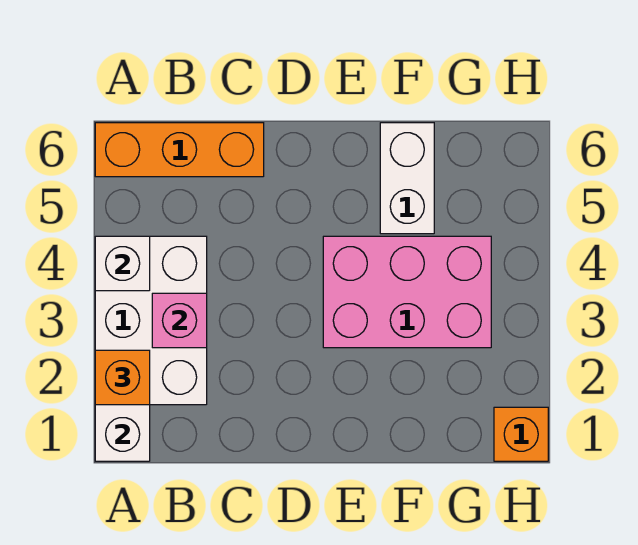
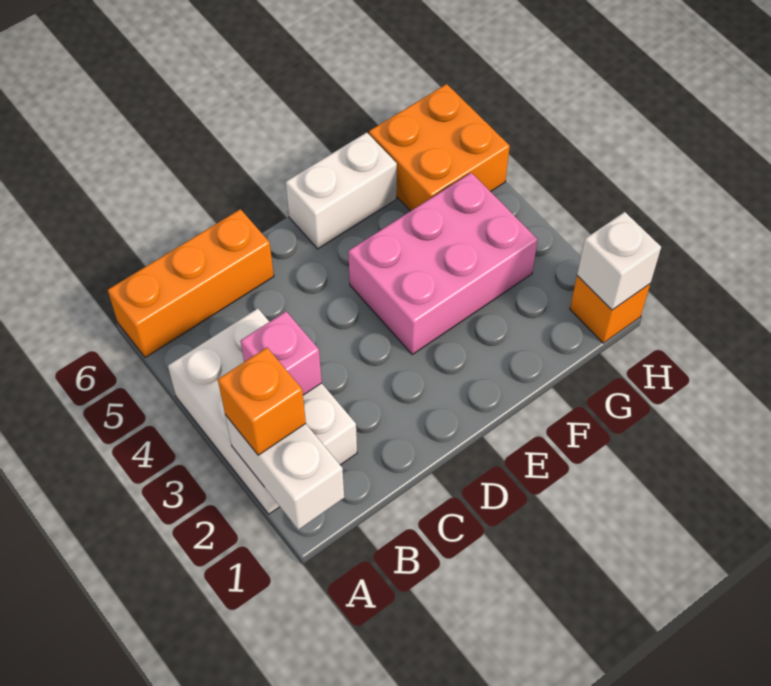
white brick A4 level 2 -> white brick H1 level 2
white brick F5:F6 level 1 -> white brick E6:F6 level 1
none -> orange brick G5:H6 level 1

